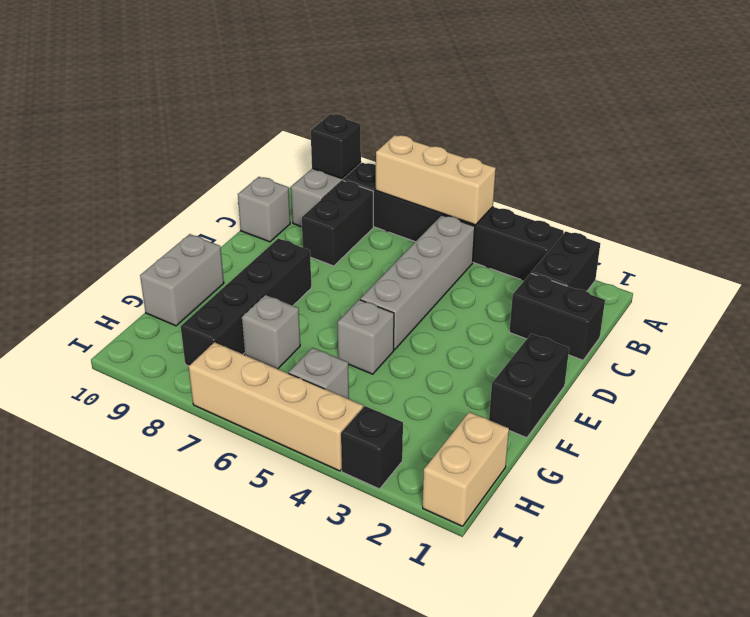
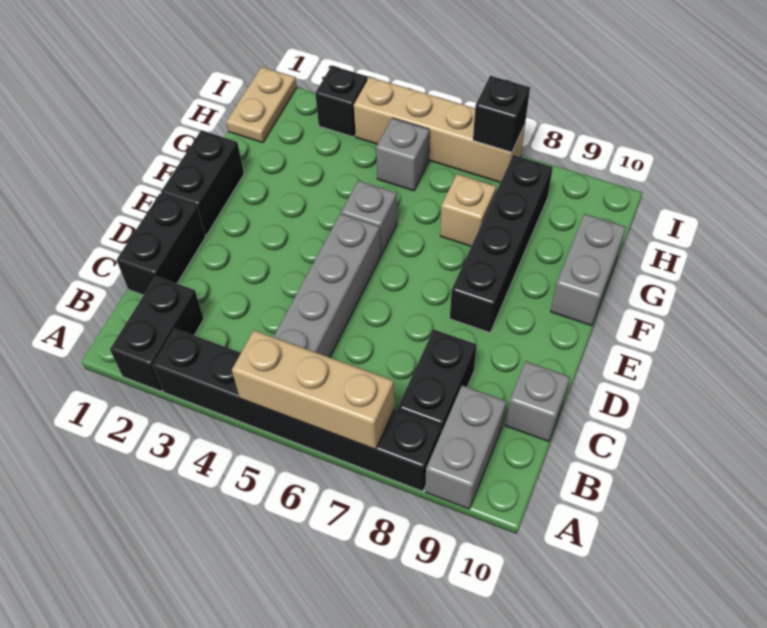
black brick A9 level 2 -> black brick I7 level 2
black brick C1:C2 level 1 -> black brick C1:D1 level 1
grey brick G7 level 1 -> tan brick G7 level 1
tan brick H1:I1 level 1 -> tan plate H1:I1 level 1

